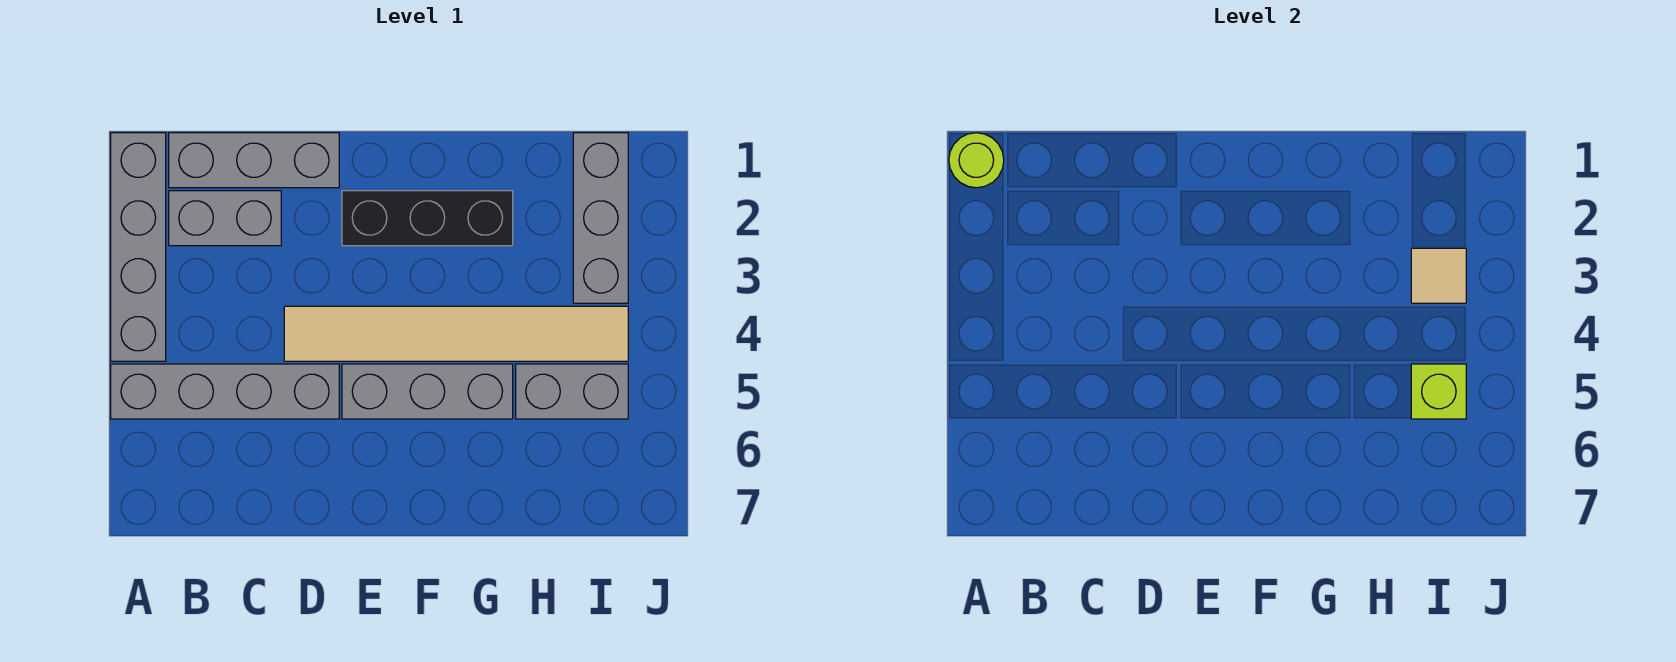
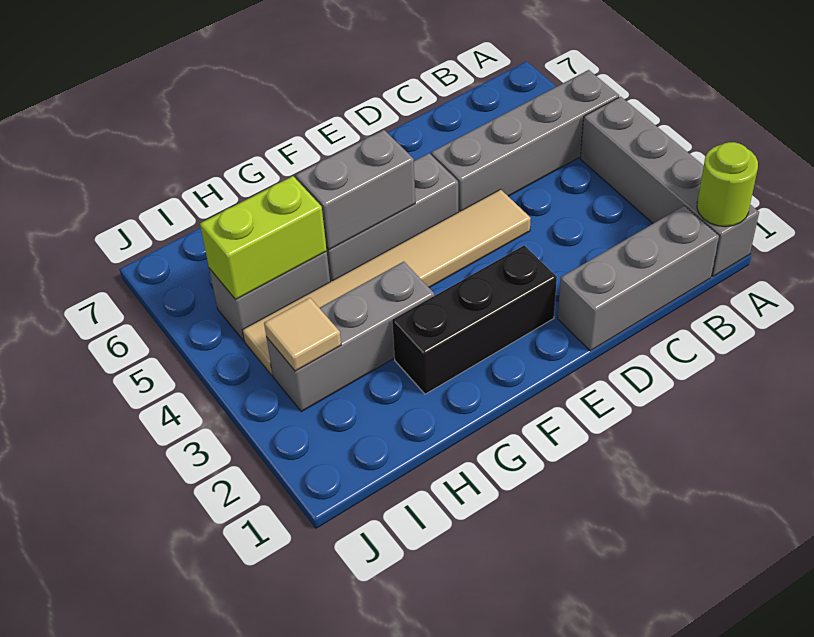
grey brick B2:C2 level 1 -> grey brick F5:G5 level 2
grey brick I1:I3 level 1 -> grey brick G3:I3 level 1
lime brick I5 level 2 -> lime brick H5:I5 level 2

